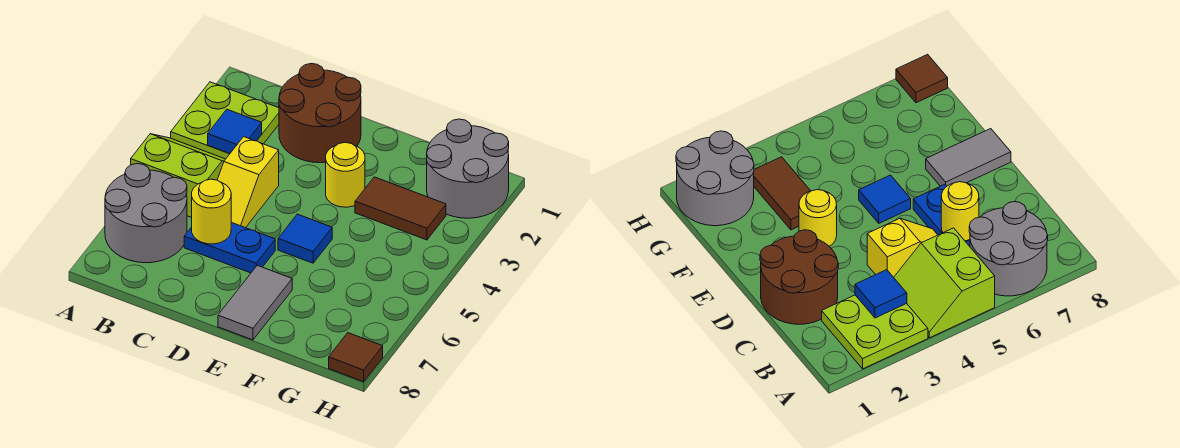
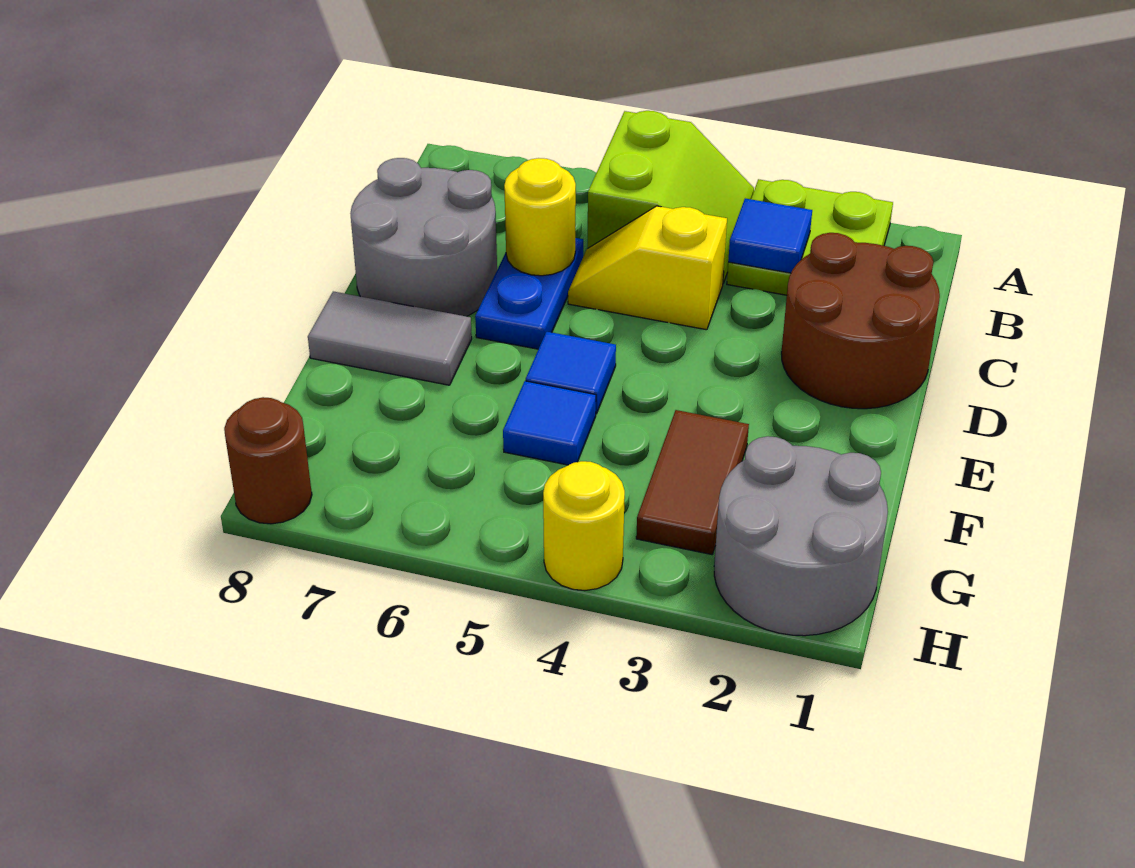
grey round brick A6:B7 level 1 -> grey round brick C7:D8 level 1
yellow round brick E3 level 1 -> yellow round brick H4 level 1
none -> blue tile F5 level 1
brown tile H8 level 1 -> brown round brick H8 level 1

